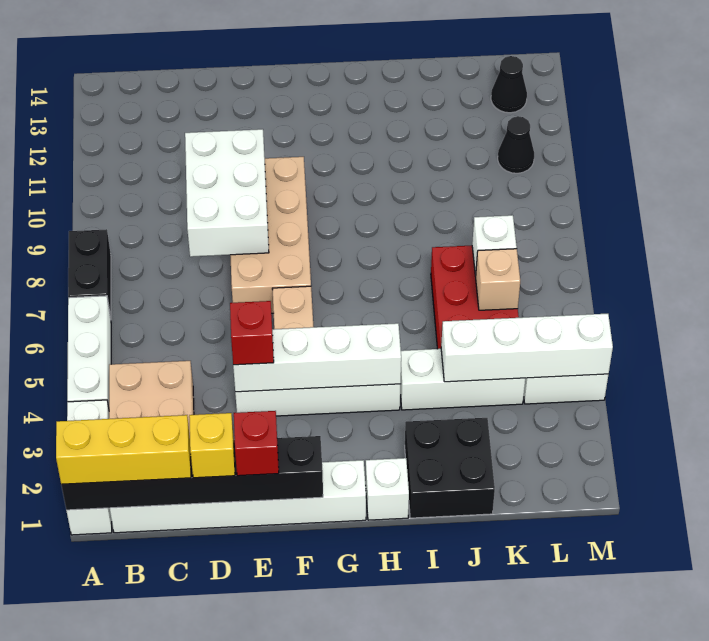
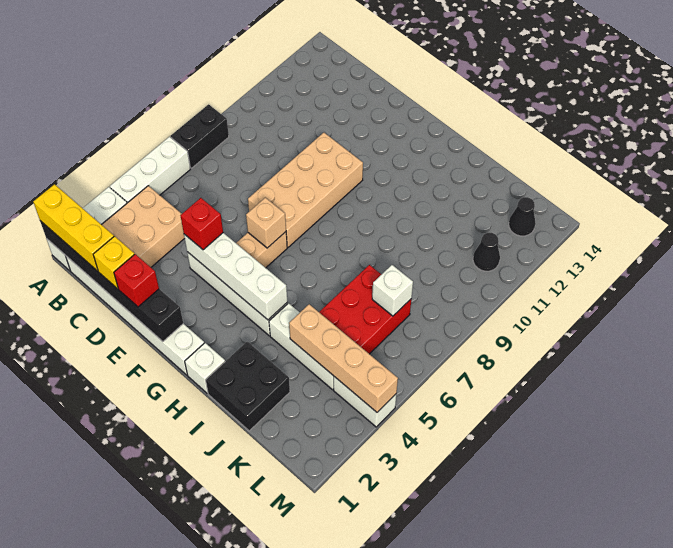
white brick D8:E10 level 2 -> none
white brick J4:M4 level 2 -> tan brick J4:M4 level 2
tan brick K6 level 2 -> tan brick F6 level 2

